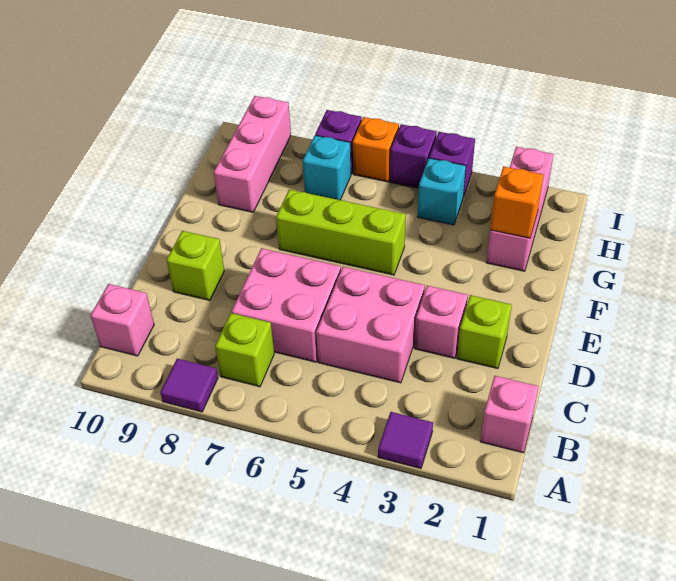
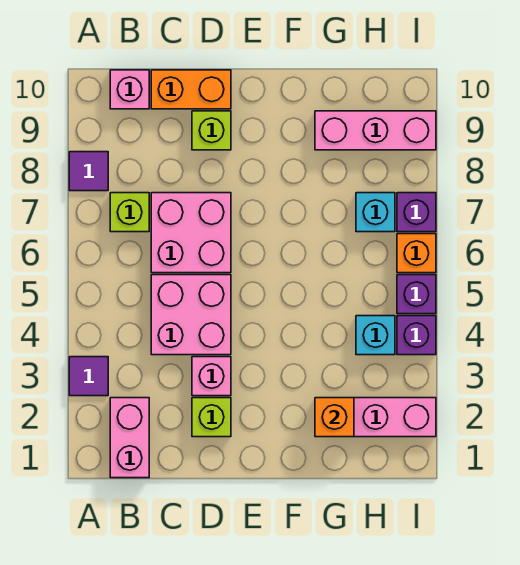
pink brick B1 level 1 -> pink brick B1:B2 level 1
none -> orange brick C10:D10 level 1
lime brick F5:F7 level 1 -> none

